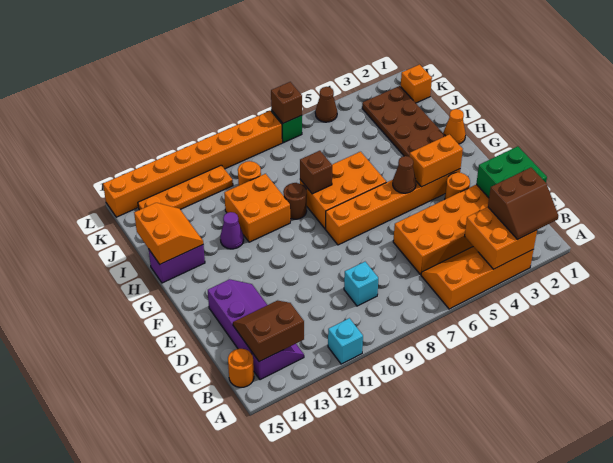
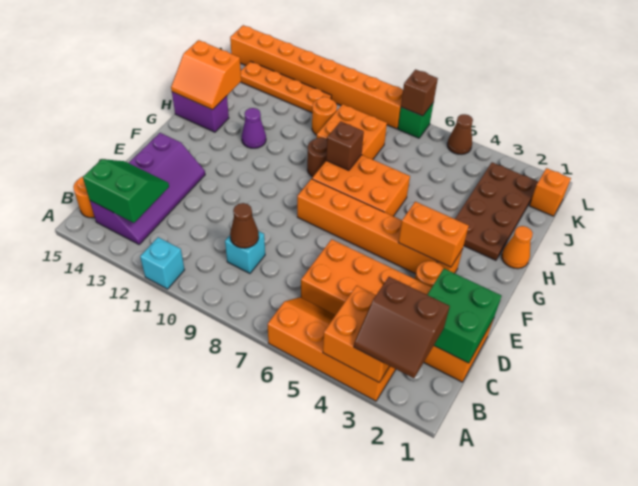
brown slope B13:C14 level 2 top B -> green slope B13:C14 level 2 top B
brown cone F5 level 2 -> brown cone C9 level 2
orange brick H10:I11 level 1 -> orange brick I8:J9 level 1
orange slope H14:I15 level 2 top 15 -> orange slope H14:I15 level 2 top I

